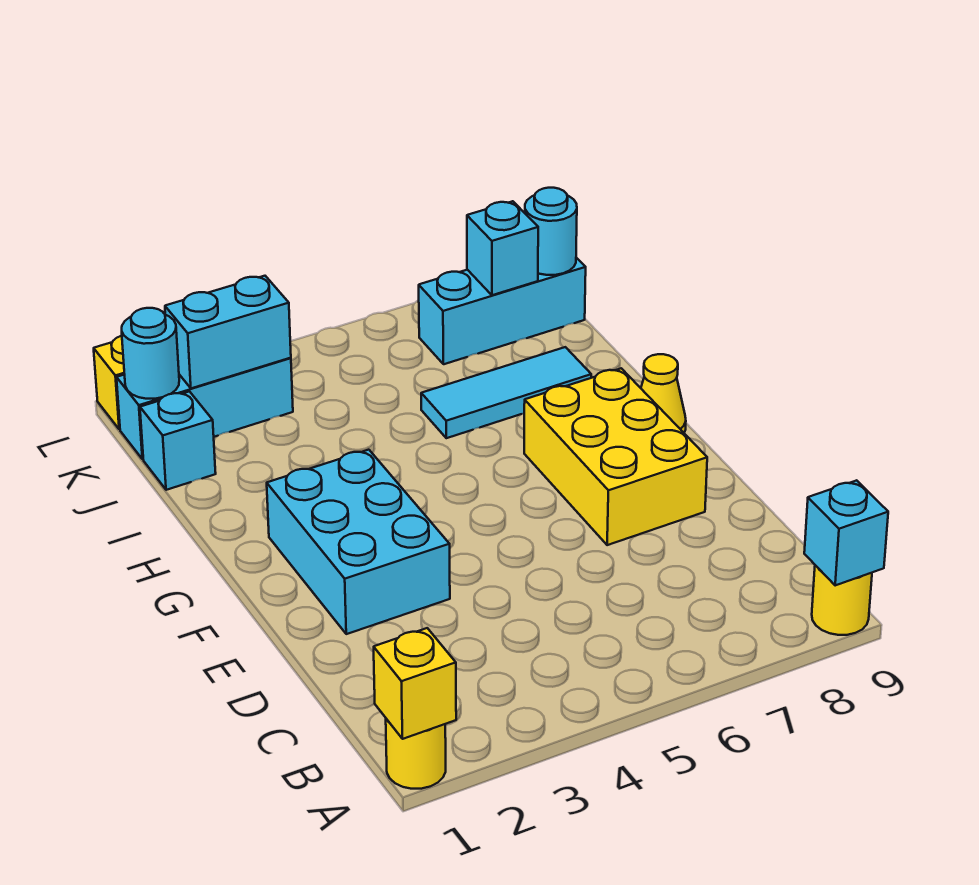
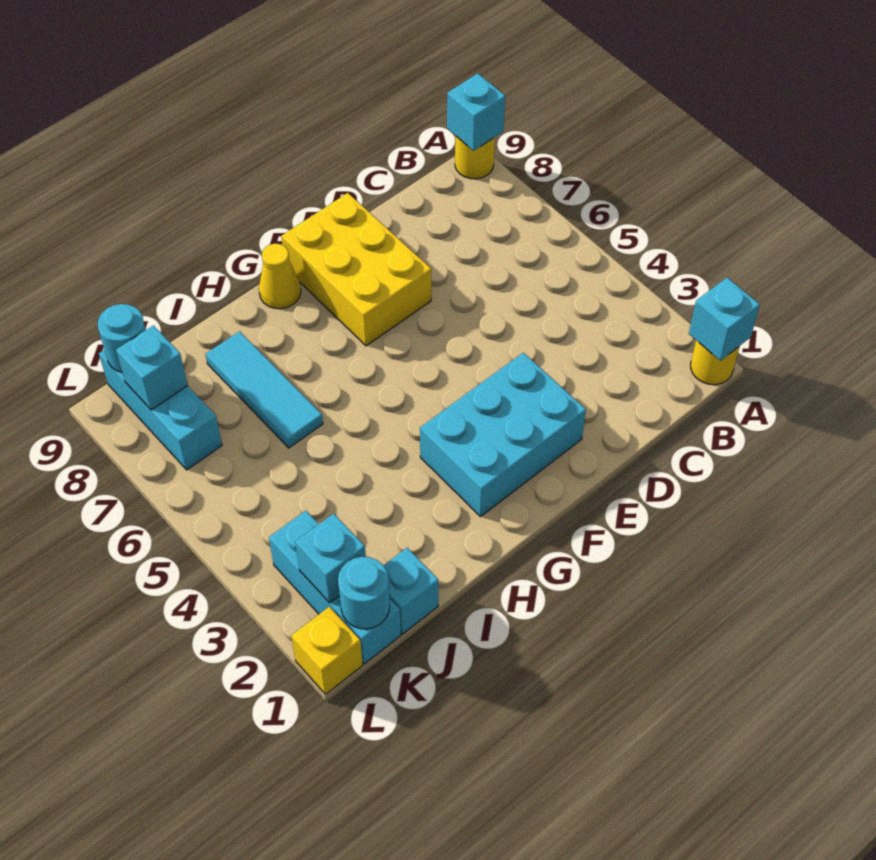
yellow brick A1 level 2 -> cyan brick A1 level 2
yellow brick E7:G8 level 1 -> yellow brick E7:F9 level 1
cyan brick K2:K3 level 2 -> cyan brick K2 level 2

